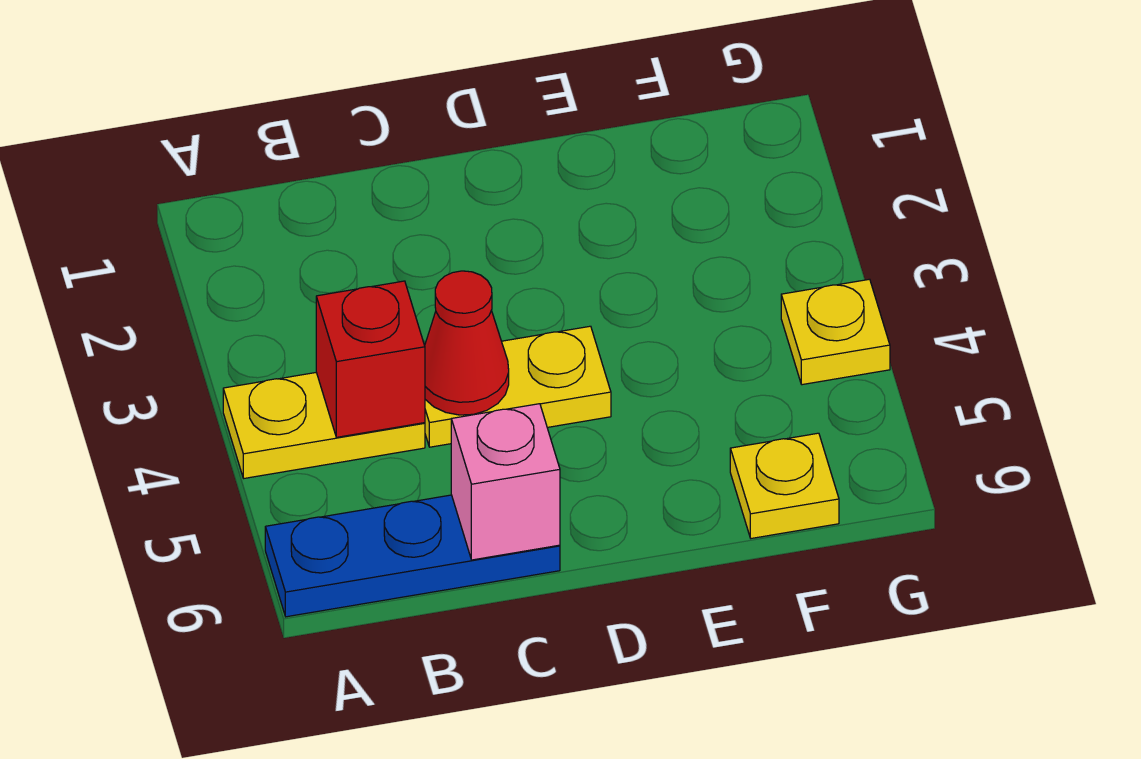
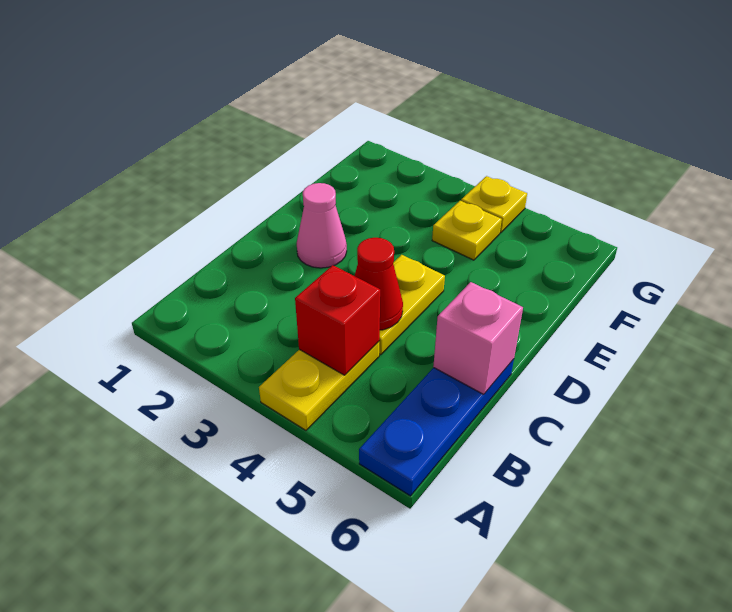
none -> pink cone D2 level 1
yellow plate F6 level 1 -> yellow plate F4 level 1

